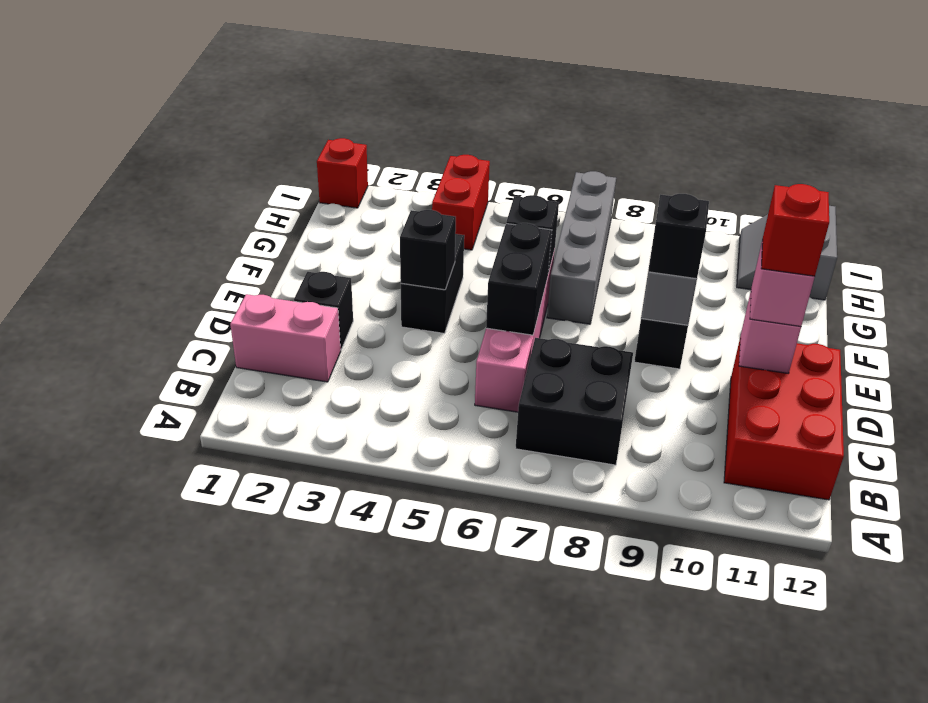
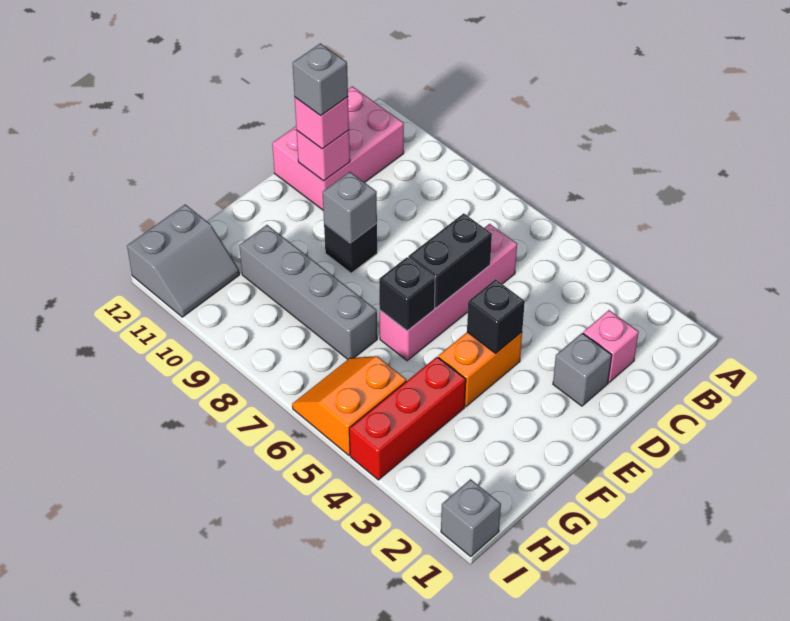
black brick B7:C8 level 1 -> none
red brick B11:D12 level 1 -> pink brick B11:D12 level 1
pink brick C1:C2 level 1 -> pink brick C2 level 1
black brick D2 level 1 -> grey brick D2 level 1
red brick D11 level 4 -> grey brick D11 level 4
black brick E4:F4 level 1 -> orange brick E4:F4 level 1
black brick E9 level 3 -> none
grey brick F7:I7 level 1 -> grey brick G7:G10 level 1
red brick H4:I4 level 1 -> red brick G4:I4 level 1
none -> orange slope H5:I6 level 1 top 5
red brick I1 level 1 -> grey brick I1 level 1

